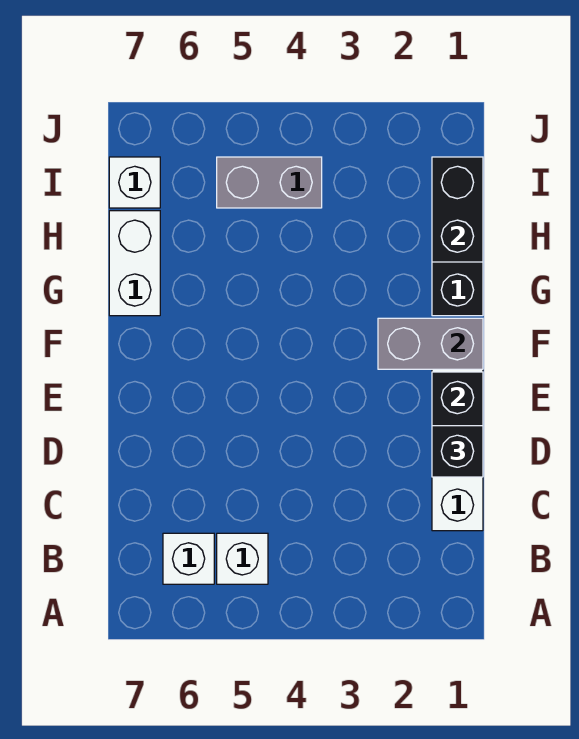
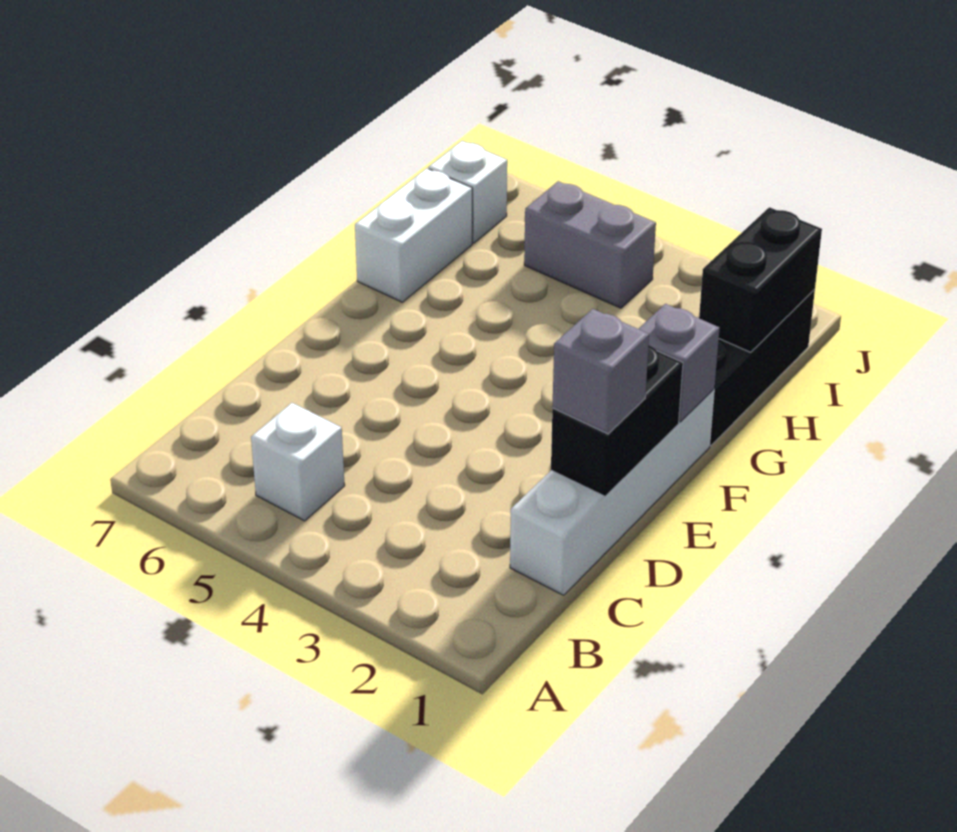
white brick B6 level 1 -> none
black brick D1 level 3 -> grey brick D1 level 3
grey brick F1:F2 level 2 -> grey brick F1 level 2

